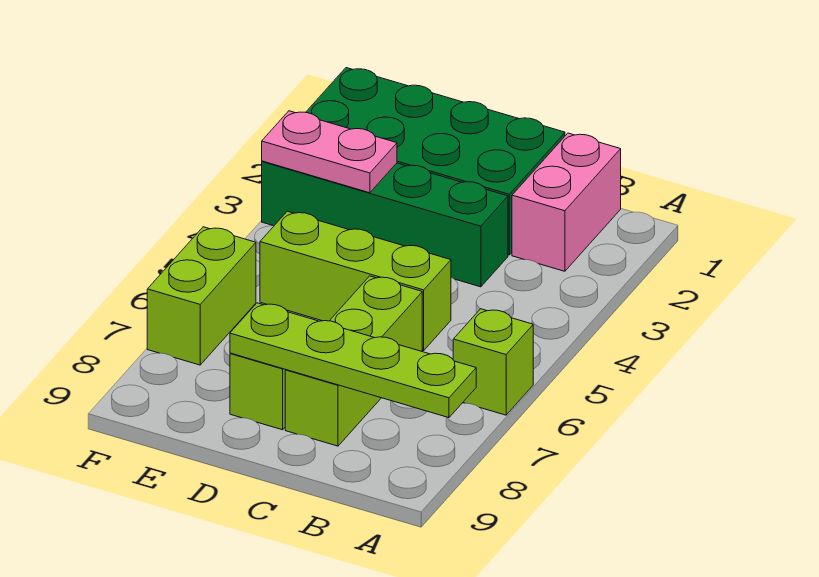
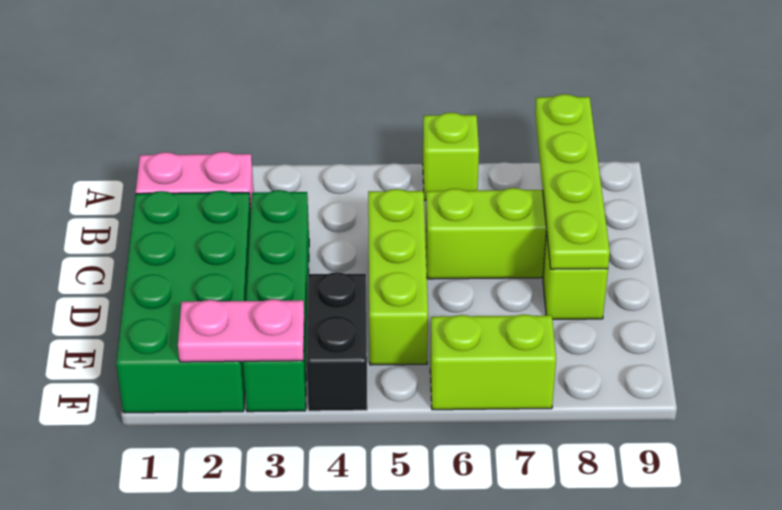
pink plate E3:F3 level 2 -> pink plate F2:F3 level 2
none -> black brick E4:F4 level 1

